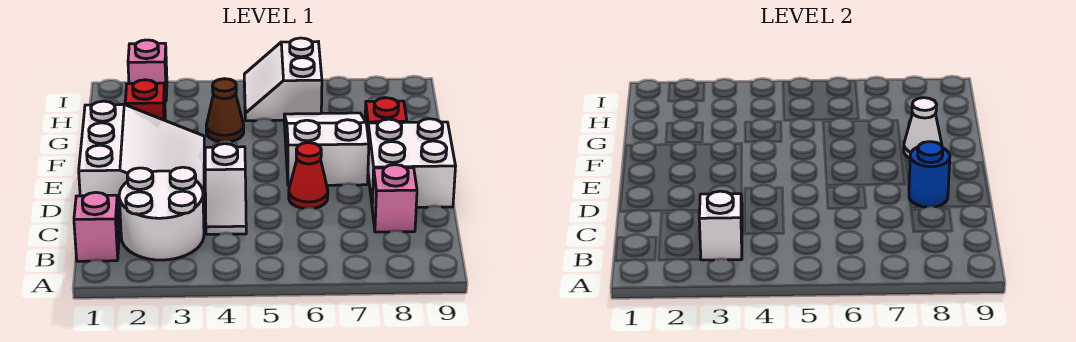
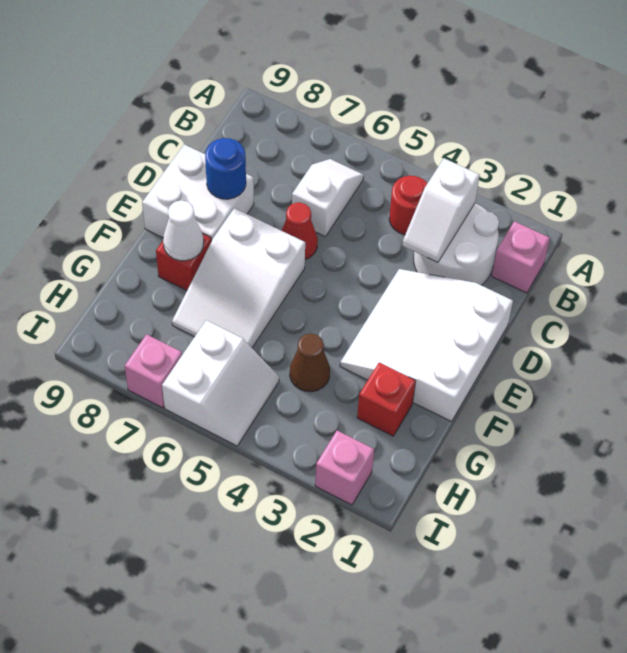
none -> red round brick B4 level 1
white slope C4:D4 level 1 top D -> white slope B6:C6 level 1 top C
pink brick C8 level 1 -> pink brick I7 level 1

